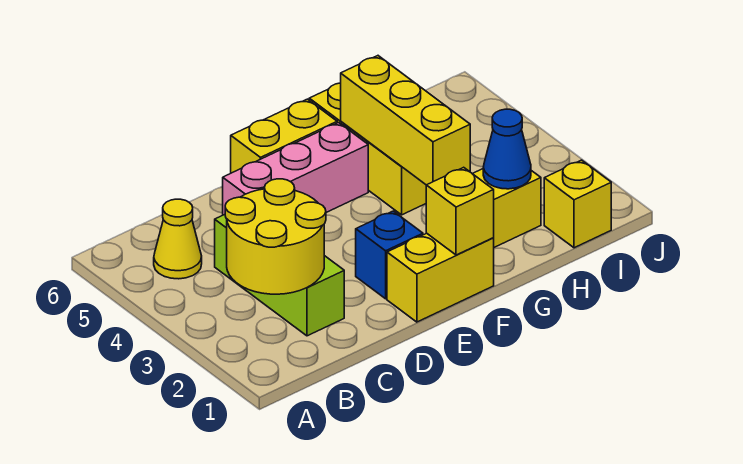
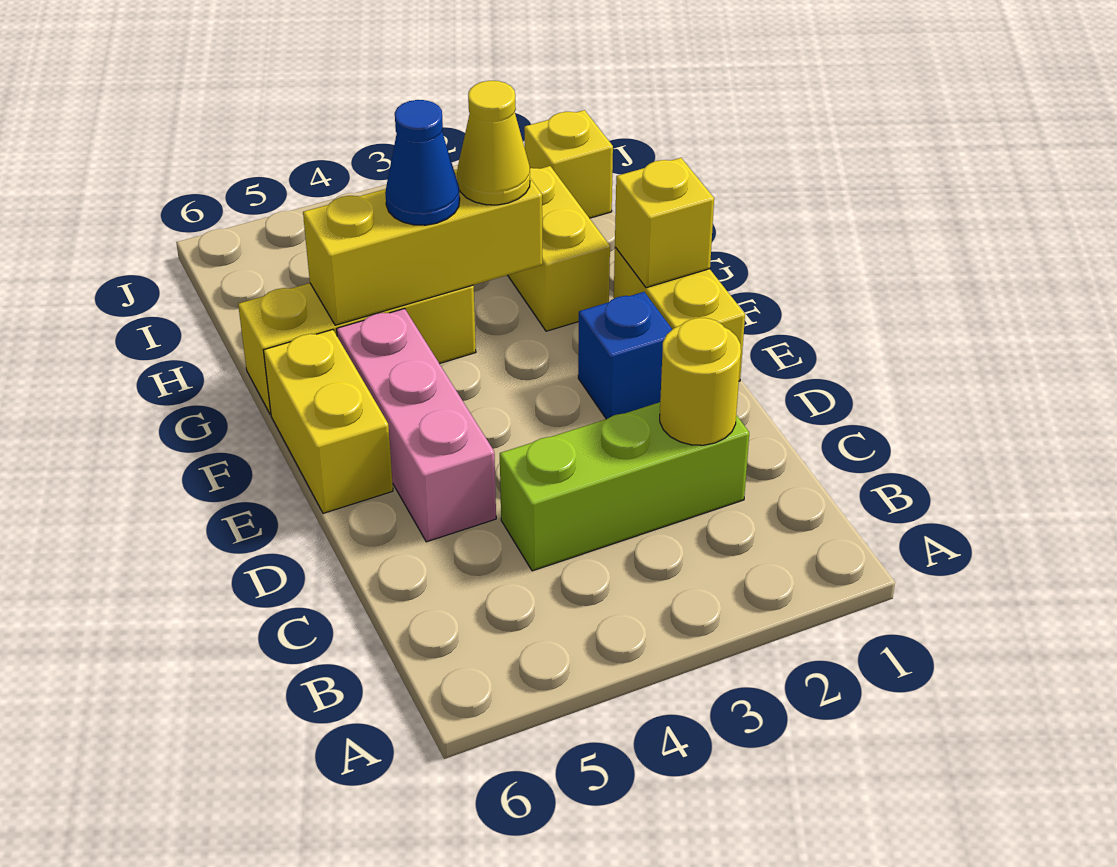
yellow round brick B2:C3 level 2 -> yellow round brick C2 level 2
yellow cone B5 level 1 -> yellow cone G3 level 3
blue cone H2 level 2 -> blue cone G4 level 3

